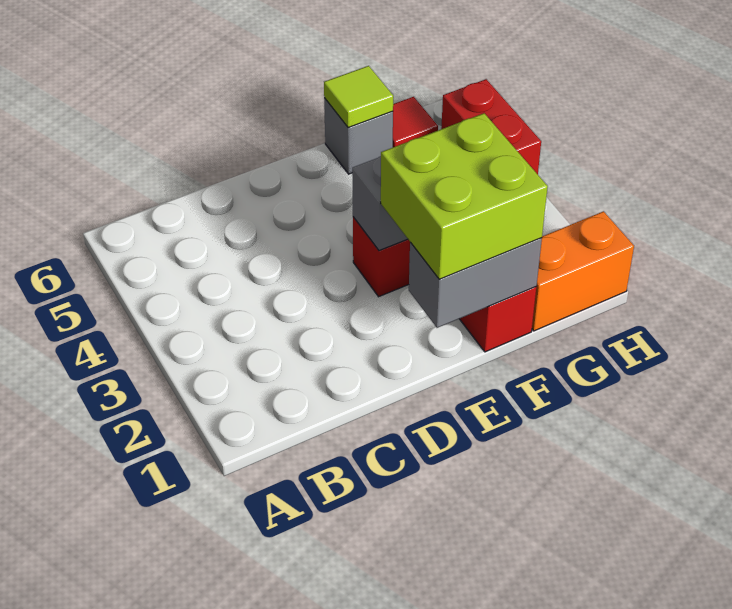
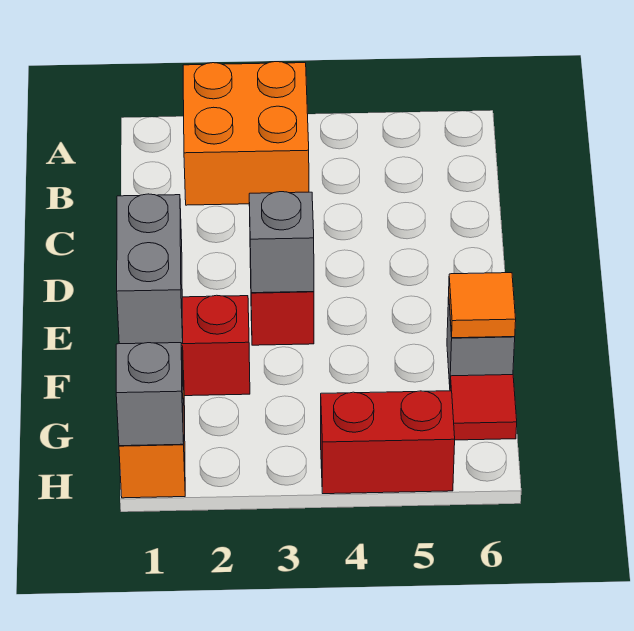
none -> orange brick A2:B3 level 1
lime brick E1:F2 level 3 -> none
lime tile F6 level 2 -> orange tile F6 level 2
none -> grey brick H1 level 2

